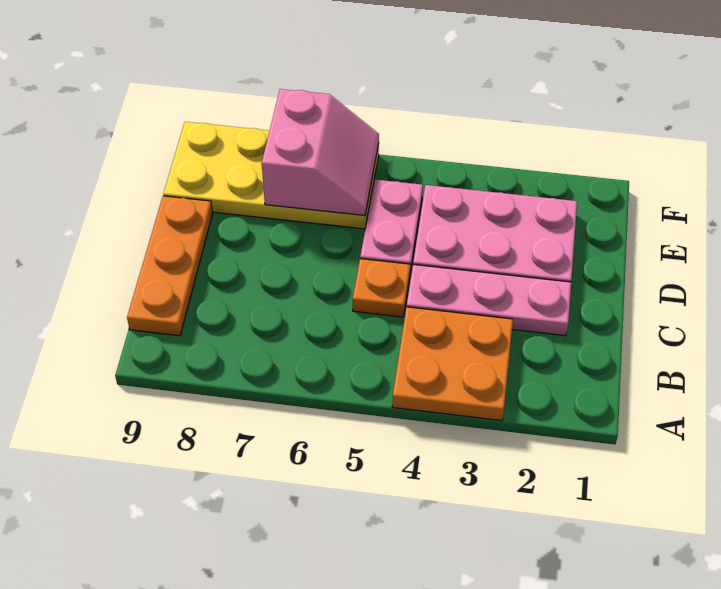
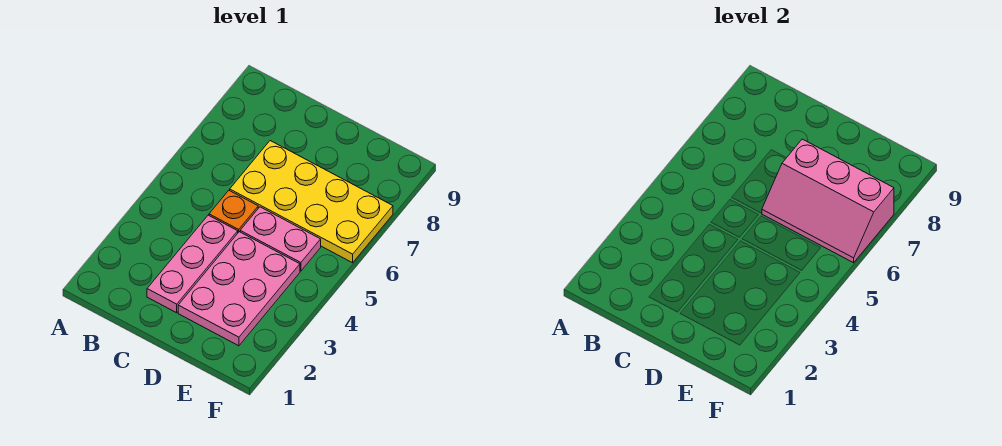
orange plate A3:B4 level 1 -> none
orange plate B9:D9 level 1 -> none
yellow plate E6:F9 level 1 -> yellow plate C6:F7 level 1
pink slope E6:F7 level 2 top 7 -> pink slope D6:F7 level 2 top 7

